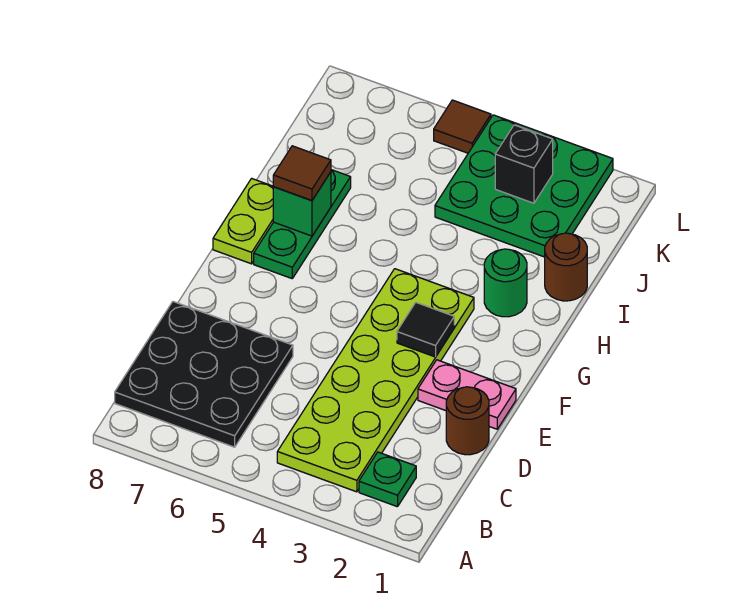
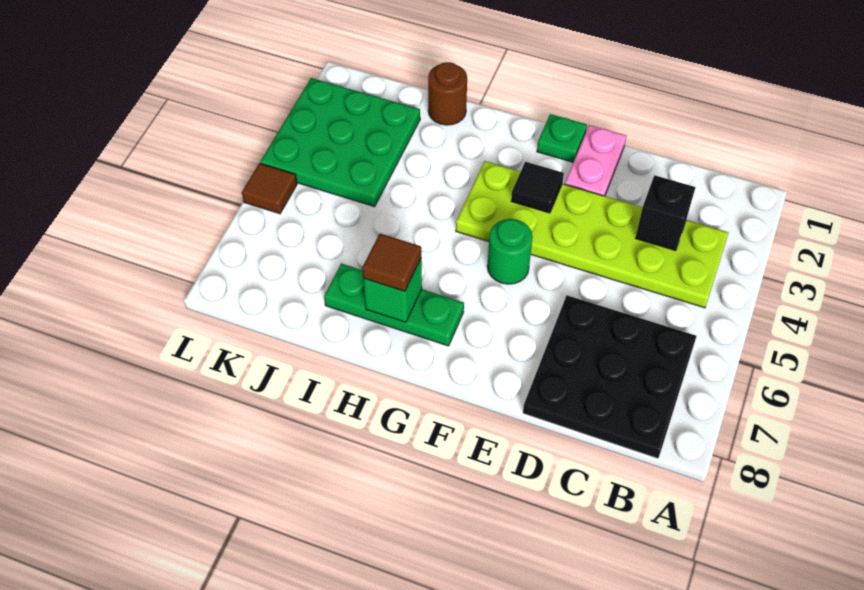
green plate B2 level 1 -> green plate F1 level 1
brown round brick D1 level 1 -> none
lime plate G8:H8 level 1 -> none
green round brick H2 level 1 -> green round brick F5 level 1
black brick K3 level 2 -> black brick C3 level 2

